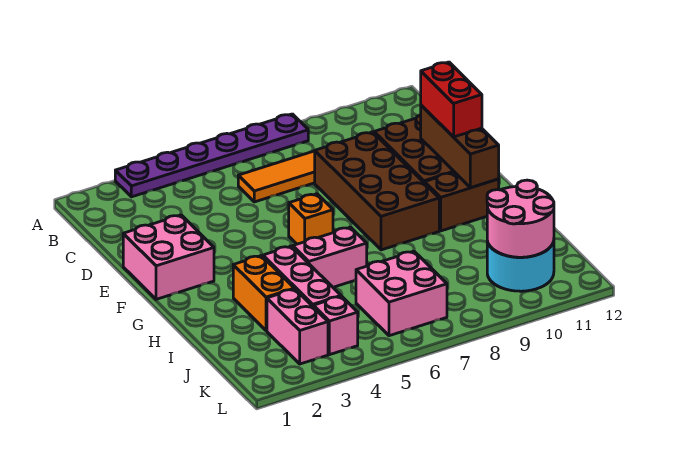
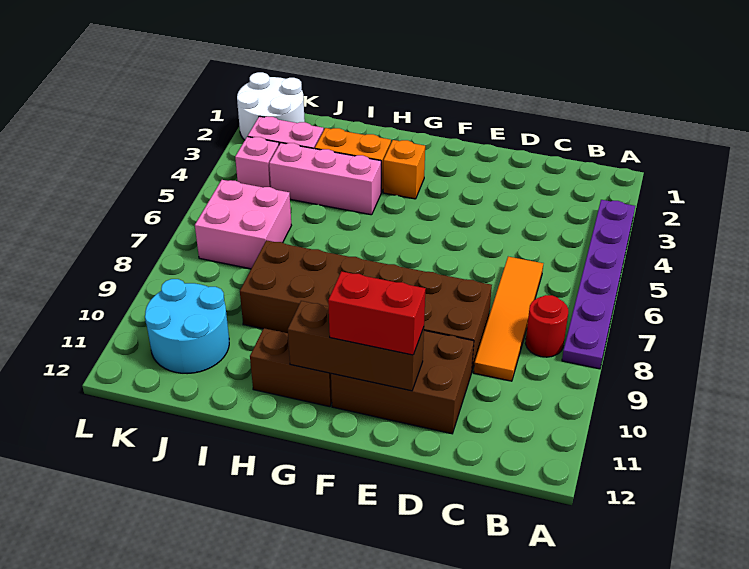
none -> red round brick B8 level 1
brown brick D8:G9 level 1 -> brown brick D8:I9 level 1
pink brick E1:F2 level 1 -> none
orange brick F6 level 1 -> orange brick G3 level 1
brown brick G10:G11 level 1 -> brown brick G11:H11 level 1
pink brick H5:H6 level 1 -> none
pink round brick J10:K11 level 2 -> none
none -> white round brick K1:L2 level 1

